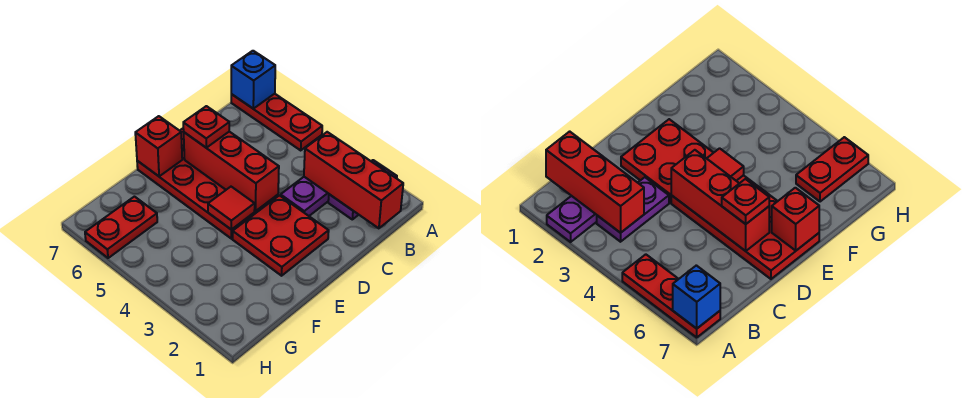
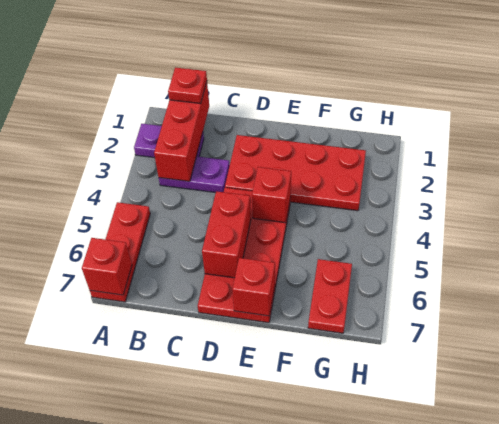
blue brick A7 level 2 -> red brick A7 level 2
red plate D2:E3 level 1 -> red plate D2:G3 level 1
red brick D4:D6 level 2 -> red brick D5:D6 level 2
red plate D6 level 3 -> red plate B1 level 3
red tile E4 level 2 -> red brick E4 level 2
red plate G6:H6 level 1 -> red plate G6:G7 level 1

